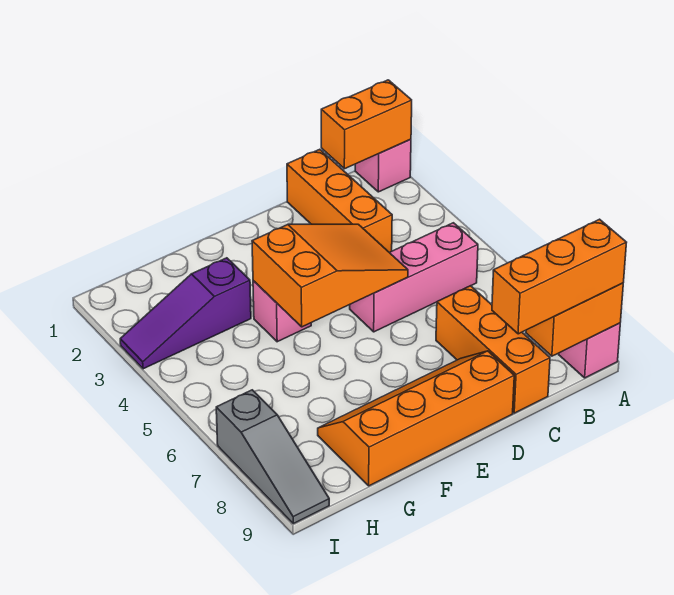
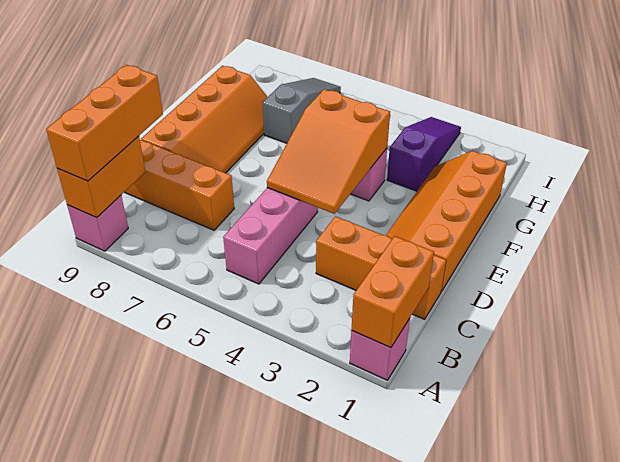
none -> orange slope D1:G2 level 1 top 1
grey slope I7:I9 level 1 top 7 -> grey slope G7:I7 level 1 top G

